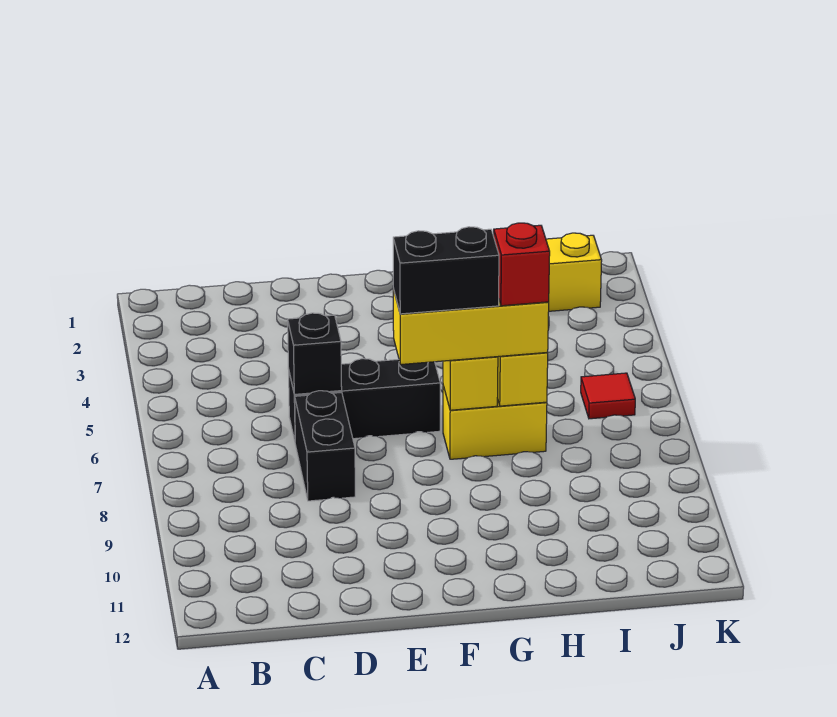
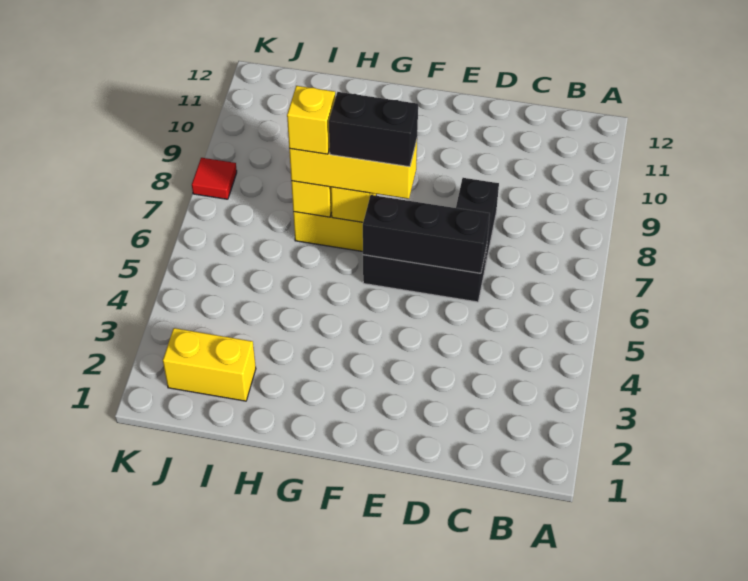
black brick D6 level 2 -> black brick D6:F6 level 2
red brick H7 level 4 -> yellow brick H7 level 4
red tile J6 level 1 -> red tile K8 level 1

